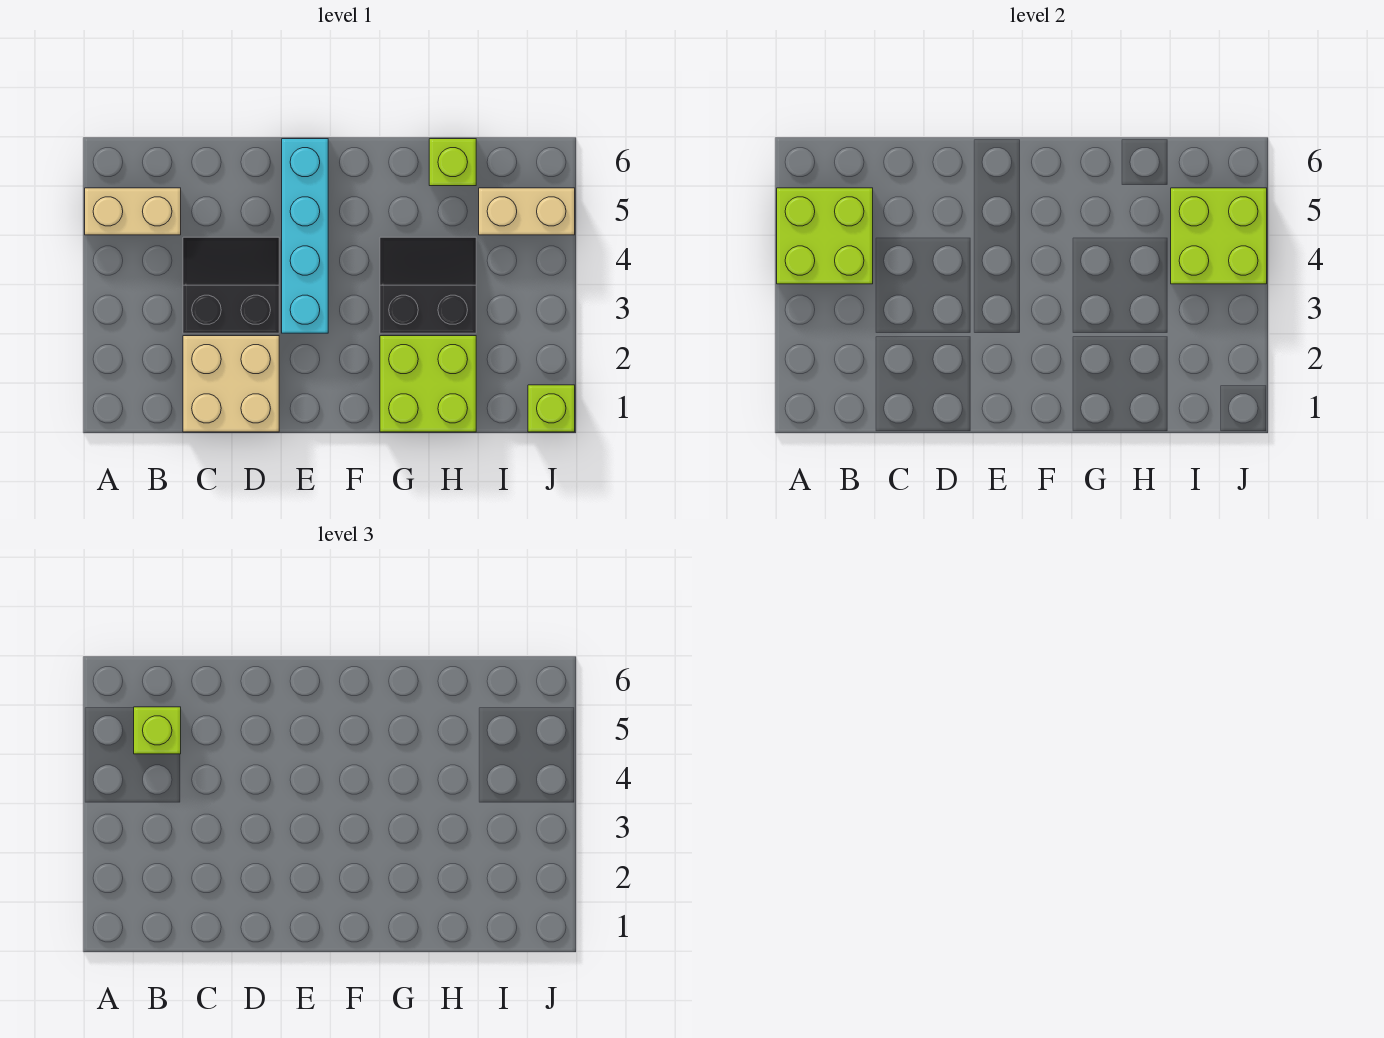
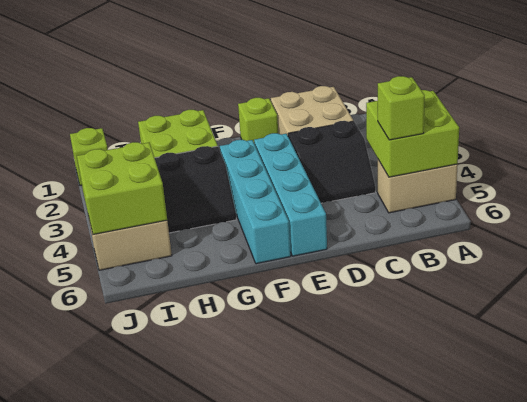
none -> cyan brick F3:F6 level 1
lime brick H6 level 1 -> lime brick E1 level 1

